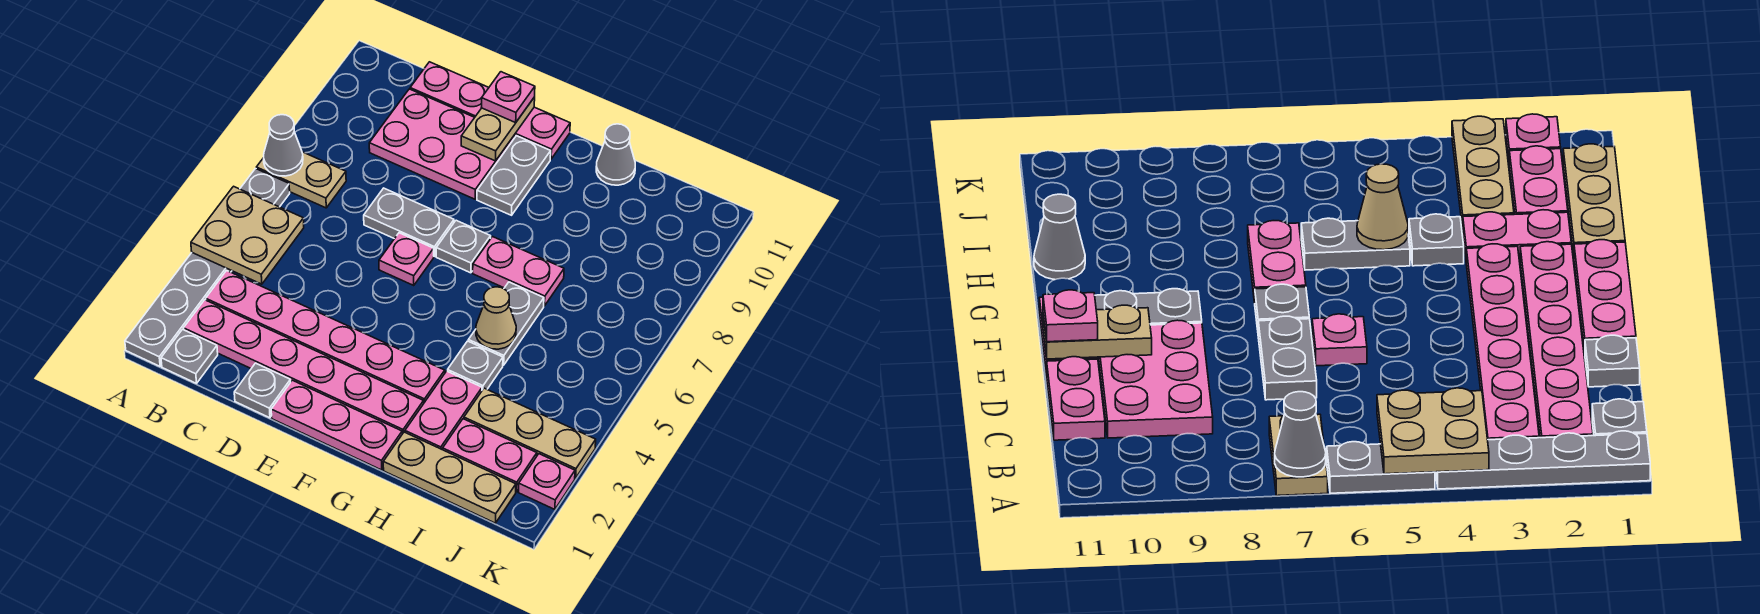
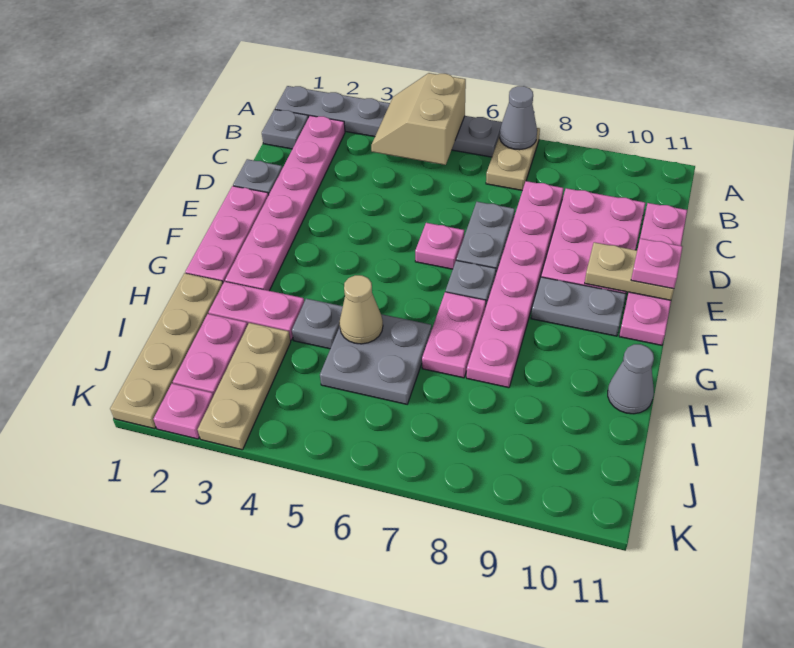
tan plate A4:B5 level 2 -> tan slope A4:B5 level 2 top 5
pink plate B3:G3 level 1 -> pink plate C8:H8 level 1
tan plate H1:J1 level 1 -> tan plate H1:K1 level 1
grey plate H5:H6 level 1 -> grey plate H5:I6 level 1

